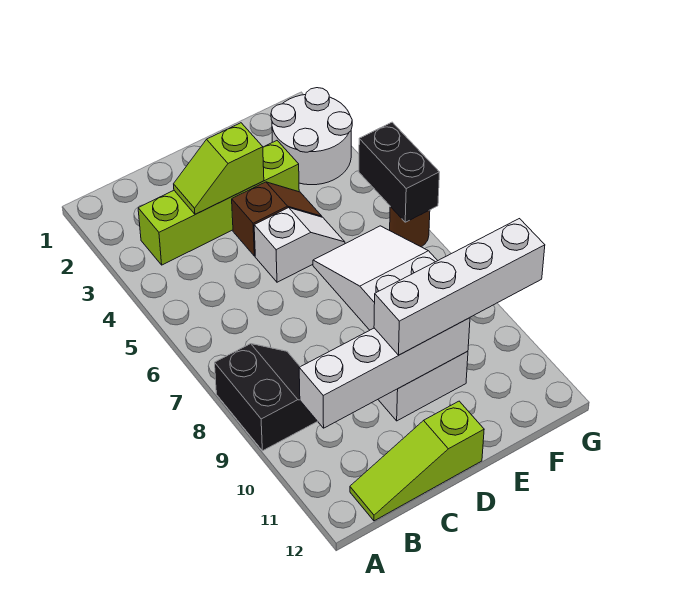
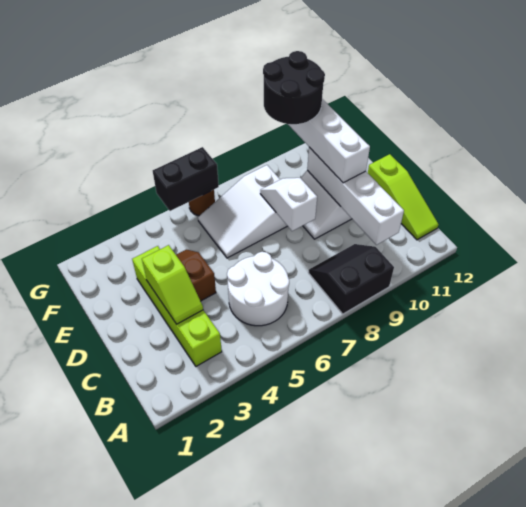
white slope D5:E5 level 1 top D -> white slope D8:E8 level 2 top D
white round brick F2:G3 level 1 -> white round brick B5:C6 level 1
none -> black round brick F9:G10 level 4

